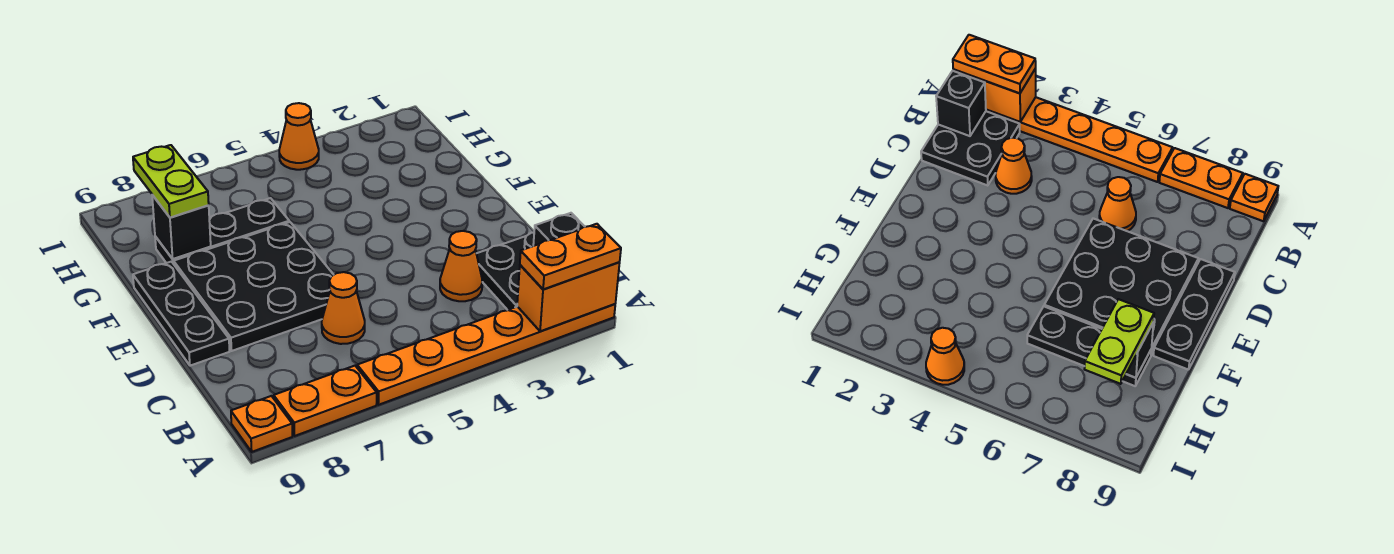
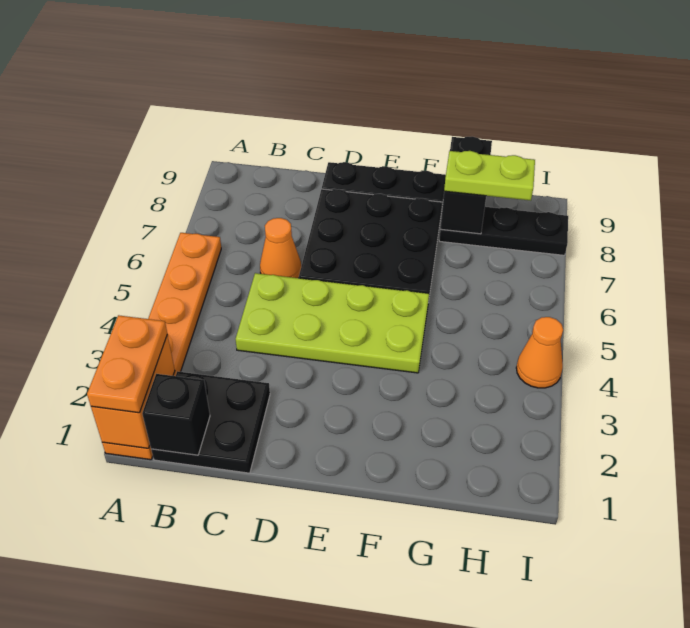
orange plate A7:A8 level 1 -> none
orange plate A9 level 1 -> none
orange cone C3 level 1 -> none
none -> lime plate C4:F5 level 1
black plate G6:G8 level 1 -> black plate G8:I8 level 1
black brick G8 level 2 -> black brick G8:G9 level 2

